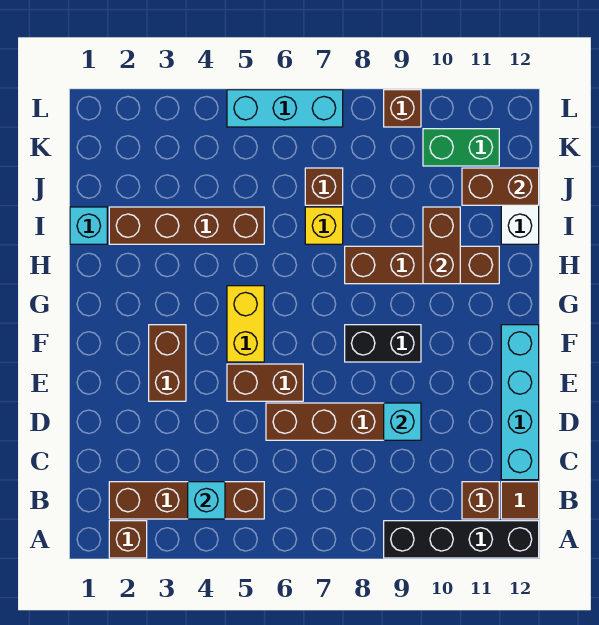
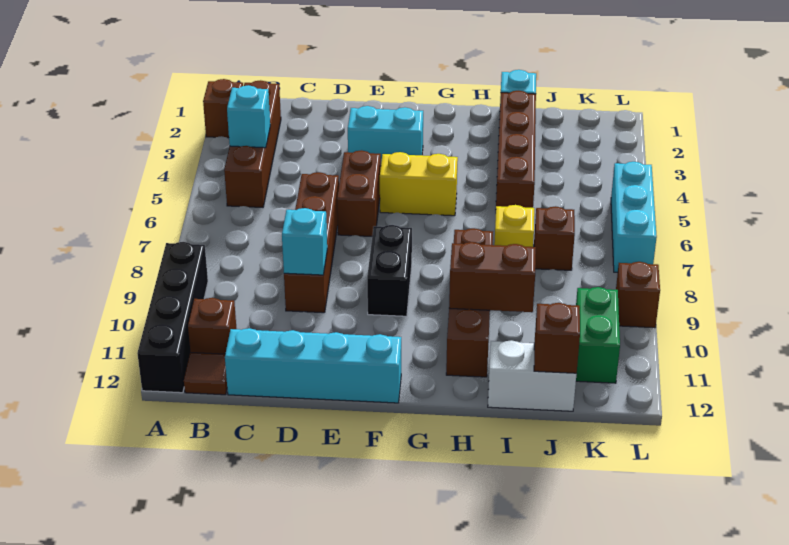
brown brick E3:F3 level 1 -> cyan brick E3:F3 level 1
brown brick J11:J12 level 2 -> brown brick J12 level 2

